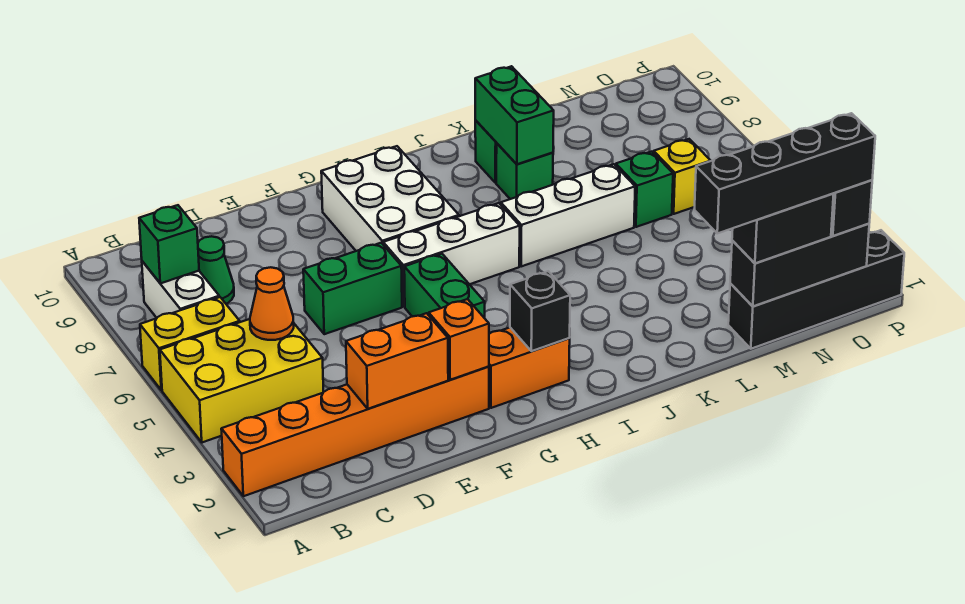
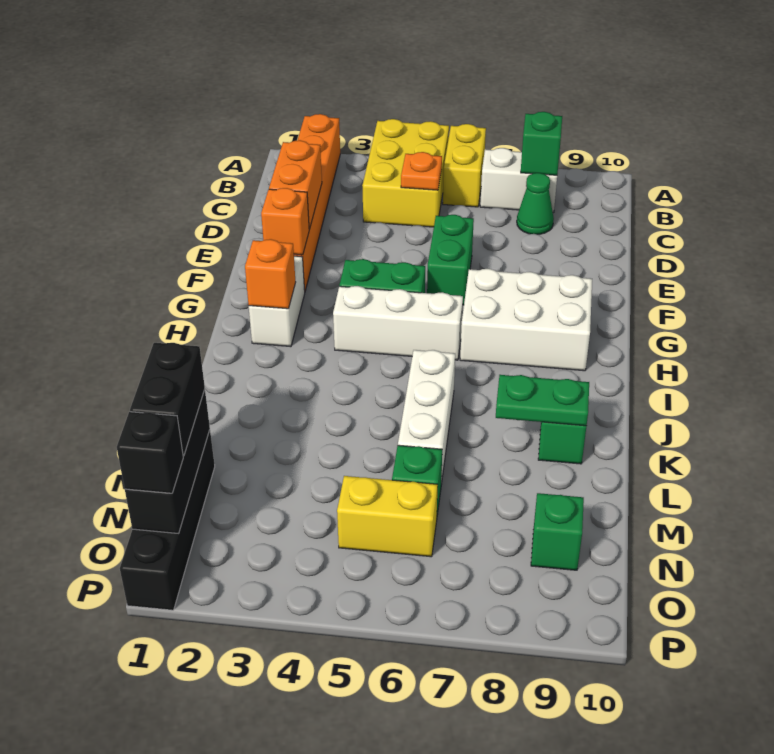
orange cone C5 level 2 -> orange plate C5 level 2
orange brick G2:H2 level 1 -> white brick G2:H2 level 1
white brick G6:I6 level 1 -> white brick H4:H6 level 1
black brick H2 level 2 -> orange brick H2 level 2
green brick K8 level 1 -> green brick N9 level 1
green brick K8:K9 level 2 -> green plate K8:K9 level 2
black brick L1:O1 level 4 -> none
yellow brick N6 level 1 -> yellow brick N5:N6 level 1

